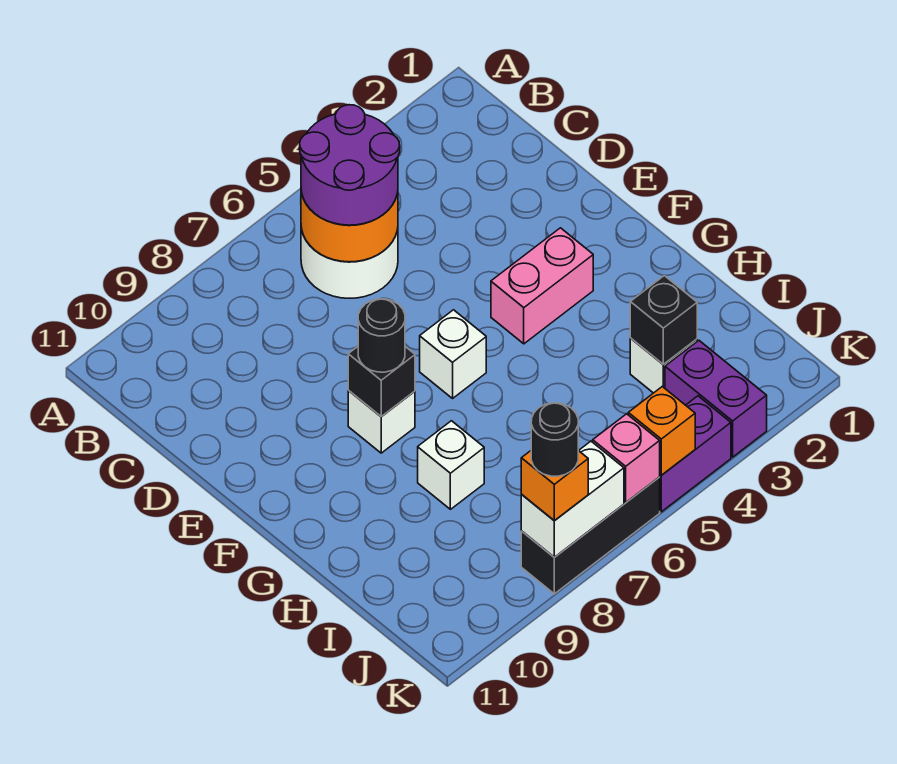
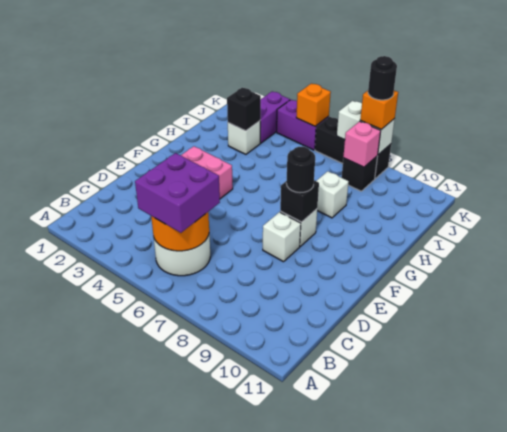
purple round brick B5:C6 level 3 -> purple brick B5:C6 level 3
white brick F6 level 1 -> white brick E8 level 1
none -> black brick J8 level 1
pink brick K6 level 2 -> pink brick J8 level 2

